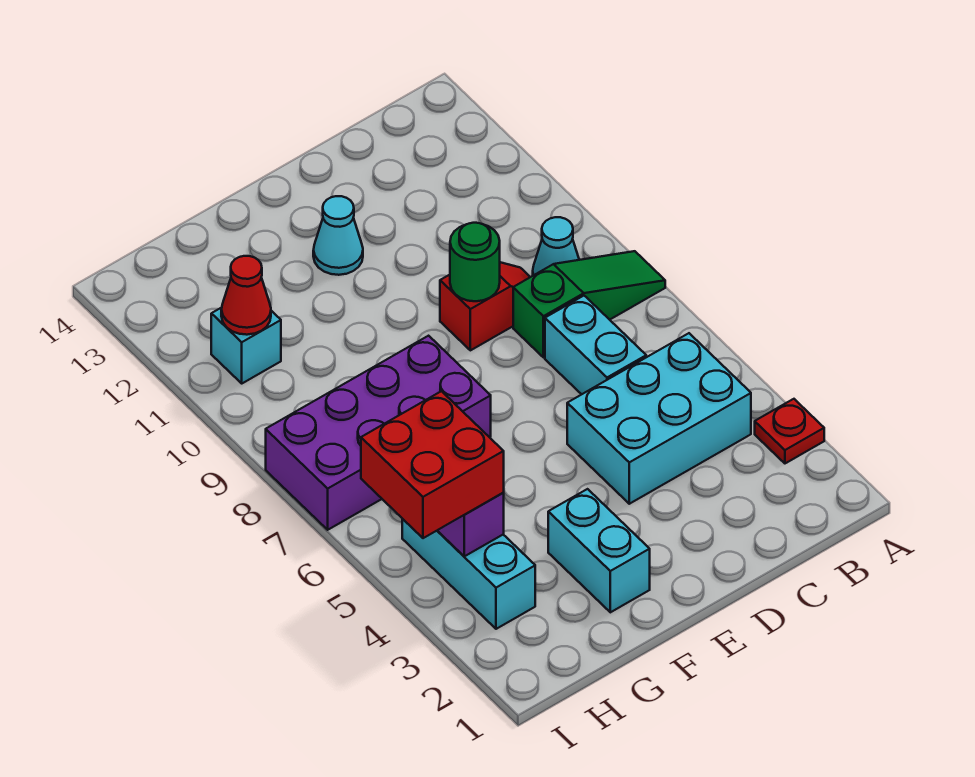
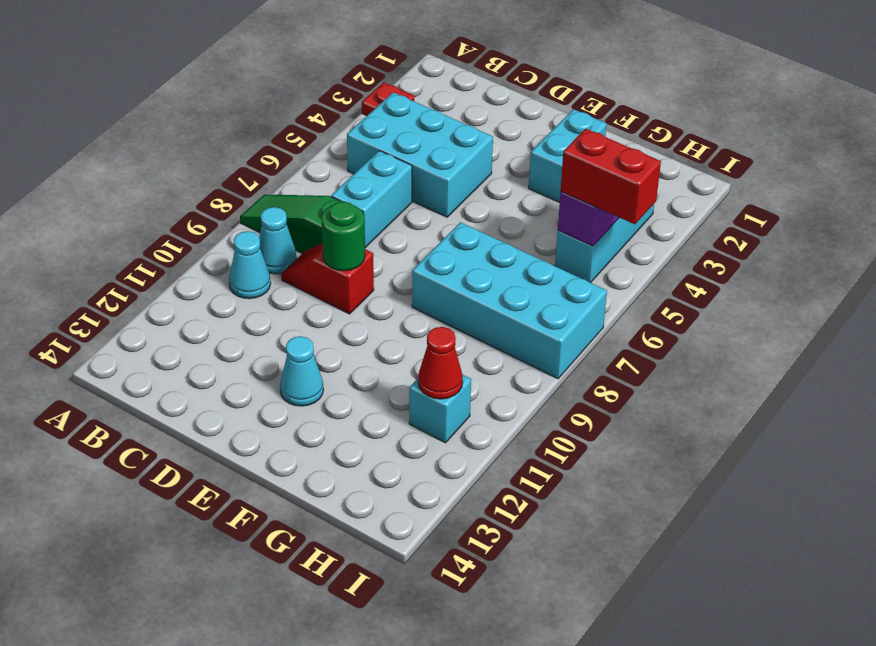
none -> cyan cone B10 level 1
purple brick F7:I8 level 1 -> cyan brick F7:I8 level 1
red brick H4:I5 level 3 -> red brick H5:I5 level 3

